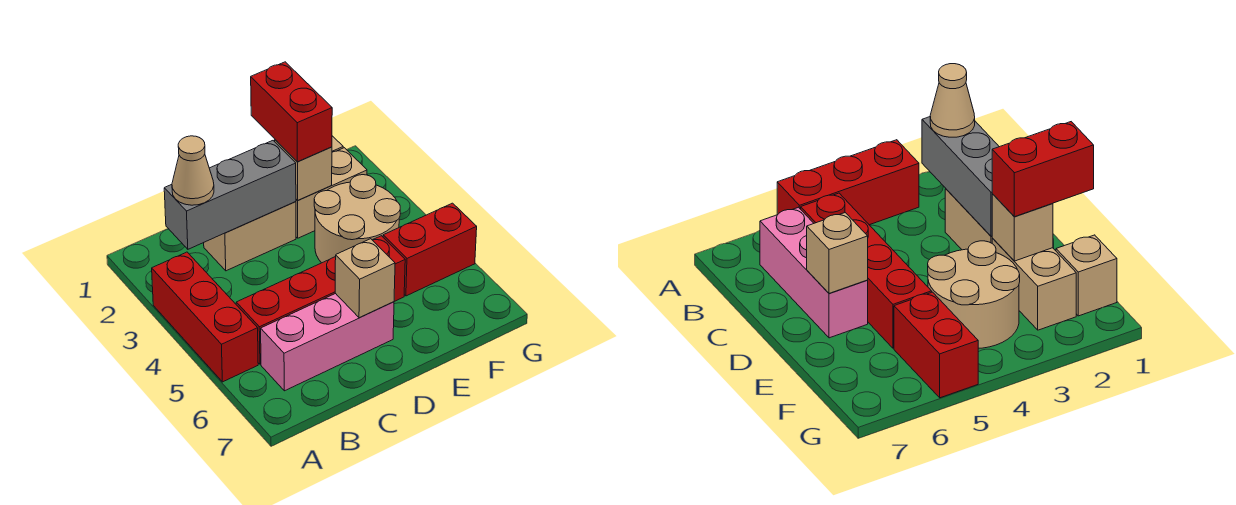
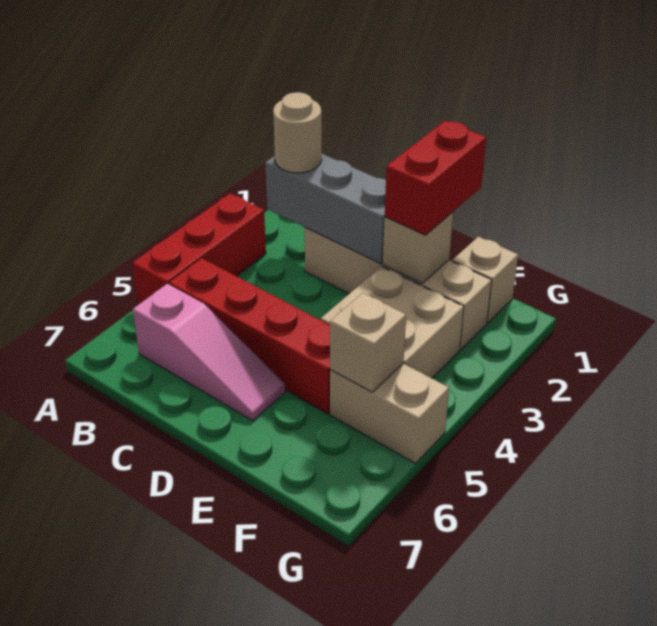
tan cone B2 level 3 -> tan round brick B2 level 3
pink brick B6:D6 level 1 -> pink slope B6:D6 level 1 top B
tan brick D6 level 2 -> tan brick F5 level 2
tan round brick E3:F4 level 1 -> tan brick E3:F4 level 1
red brick F5:G5 level 1 -> tan brick F5:G5 level 1

